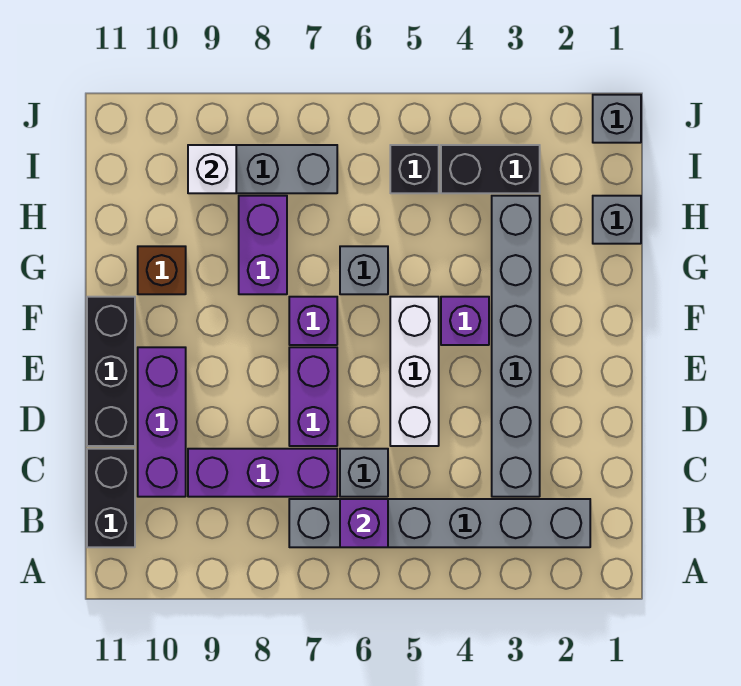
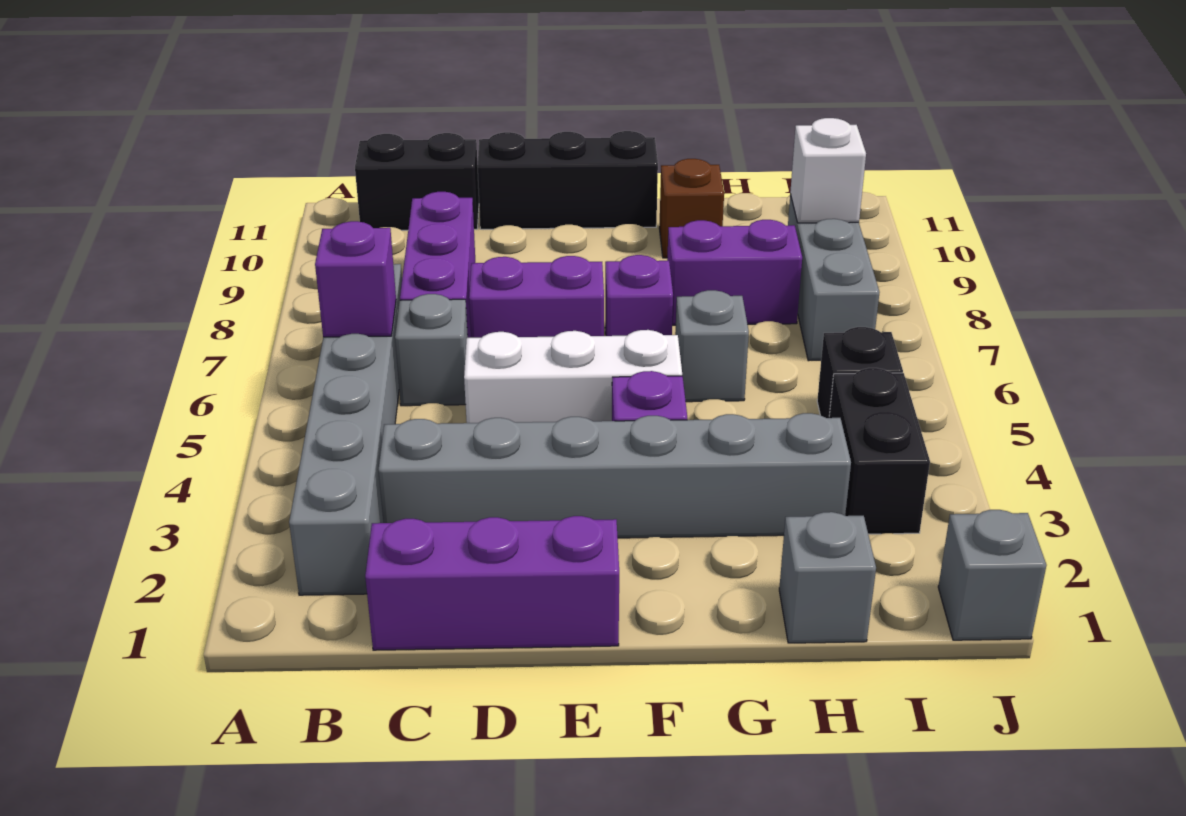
purple brick C10:E10 level 1 -> purple brick C1:E1 level 1

